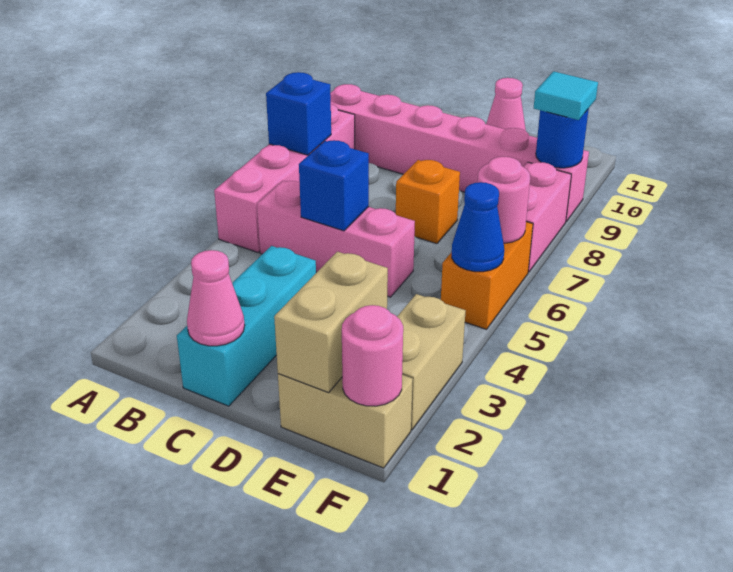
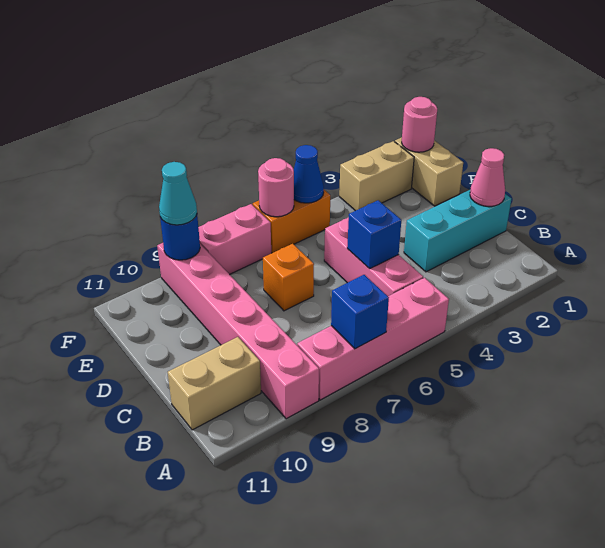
pink cone D11 level 1 -> none
tan brick E1:E2 level 2 -> tan brick B10:B11 level 1
cyan tile F9 level 3 -> cyan cone F9 level 3

